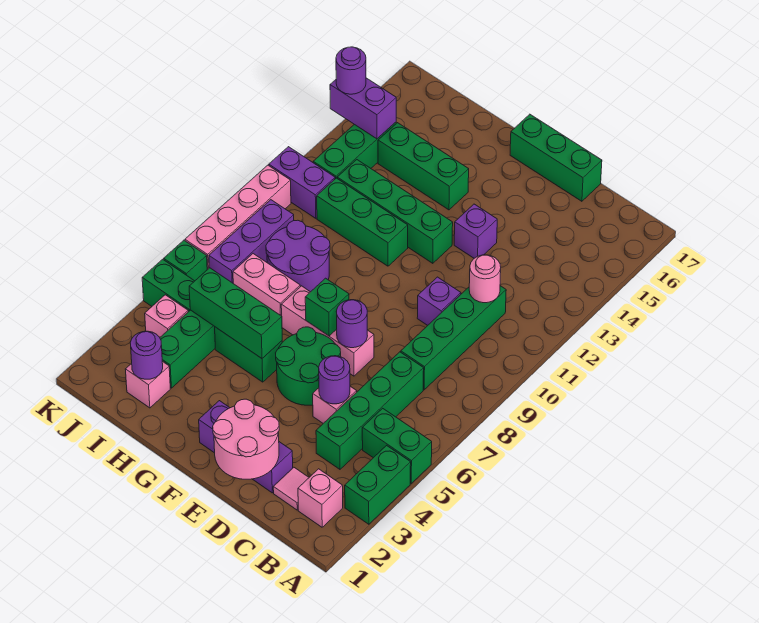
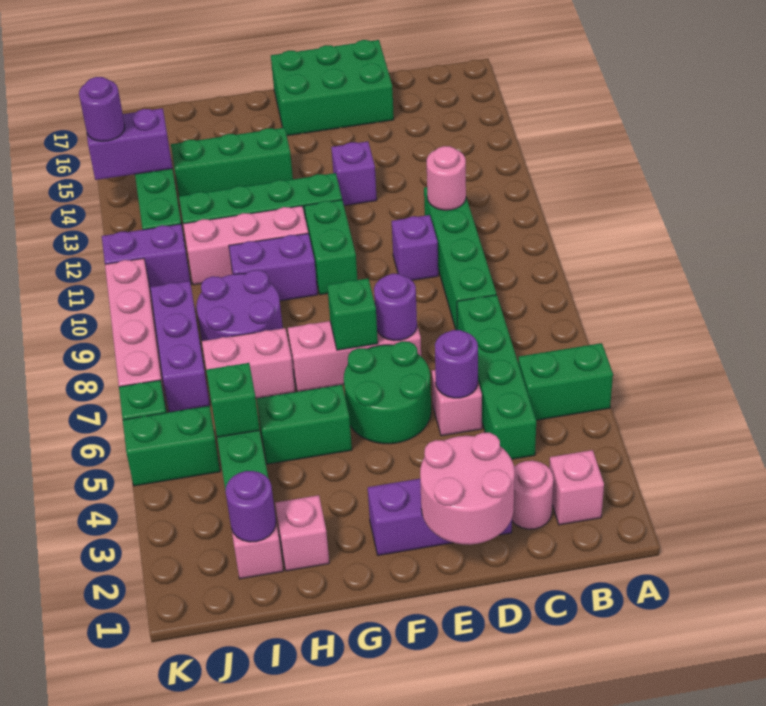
green brick A3:A4 level 1 -> green brick F10:F11 level 1
pink tile C2 level 1 -> pink round brick C2 level 1
green brick D17:F17 level 1 -> green brick D16:F17 level 1
green brick G5:I5 level 2 -> green brick I5 level 2
none -> purple brick G10:H10 level 1
green brick G11:I11 level 1 -> pink brick G11:I11 level 1
pink brick J4 level 1 -> pink brick H2 level 1

